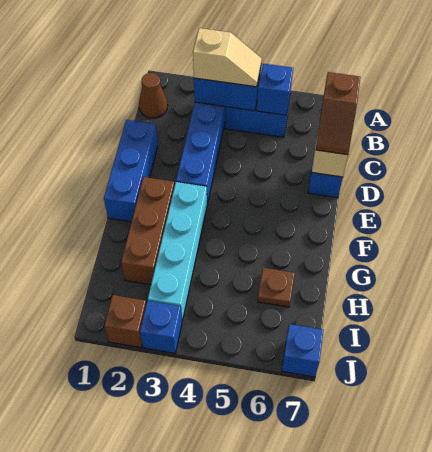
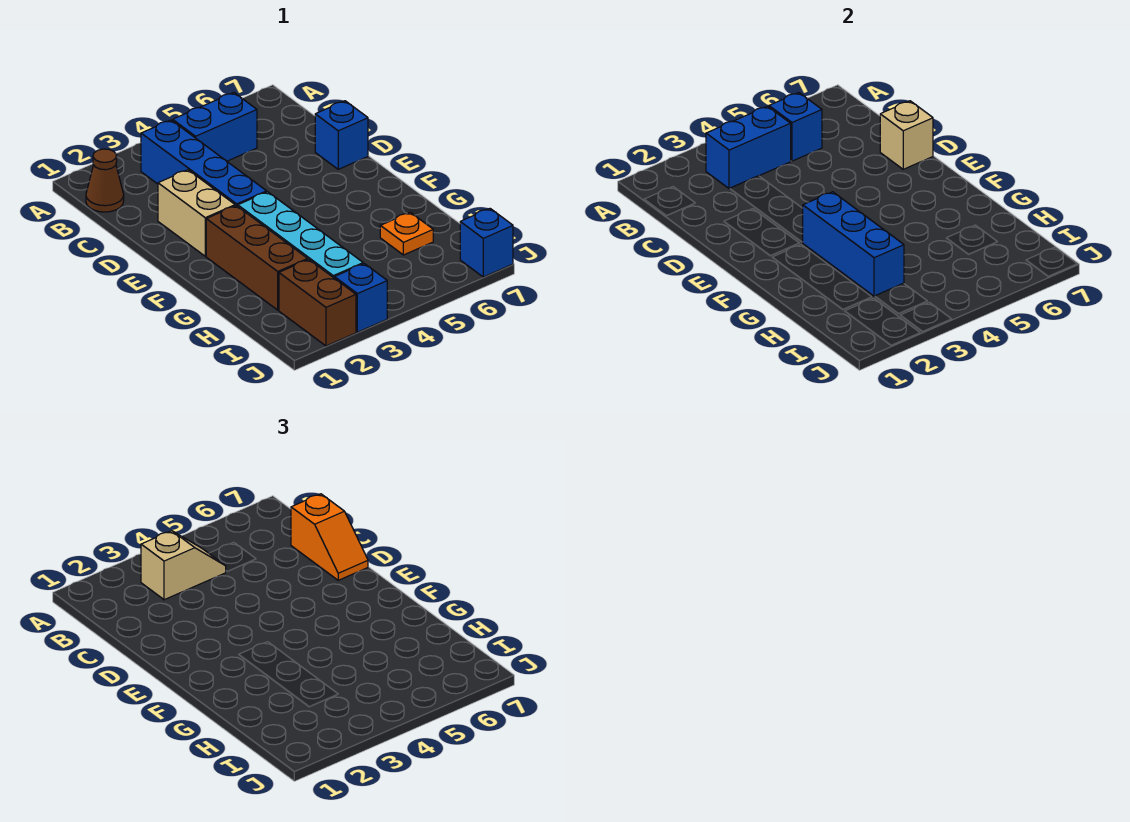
brown slope C7:D7 level 3 top C -> orange slope C7:D7 level 3 top C
blue brick D1:F1 level 1 -> blue brick F3:H3 level 2
none -> tan brick D2:E2 level 1
brown plate H6 level 1 -> orange plate H6 level 1
brown brick J2 level 1 -> brown brick I2:J2 level 1

